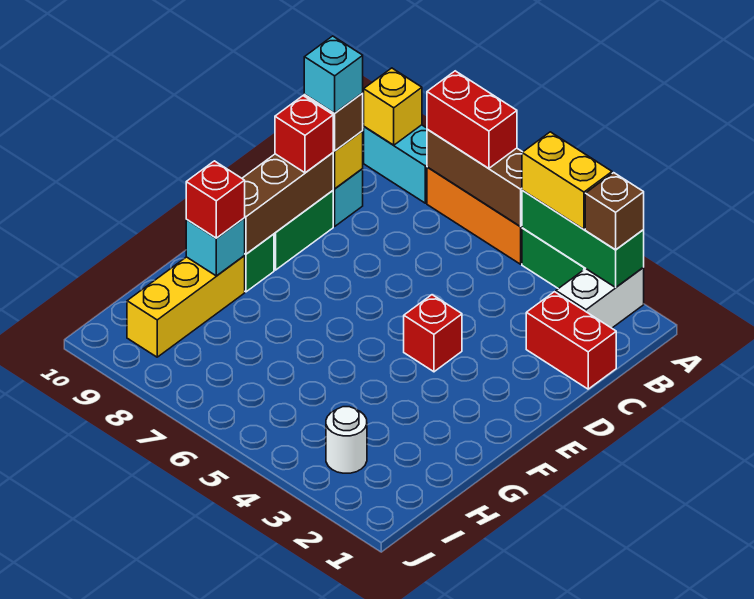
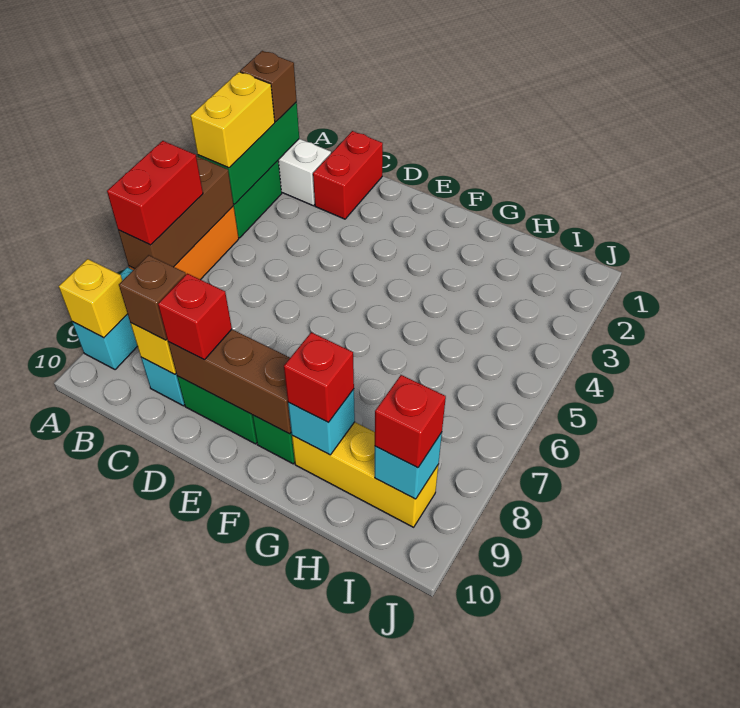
cyan brick C9 level 4 -> cyan brick I9 level 2
red brick E4 level 1 -> red brick I9 level 3
white round brick I3 level 1 -> none

